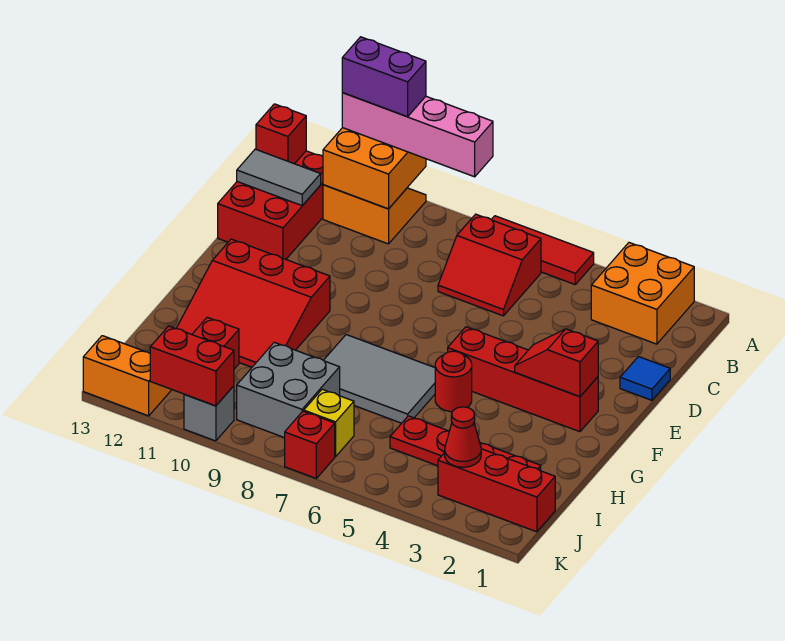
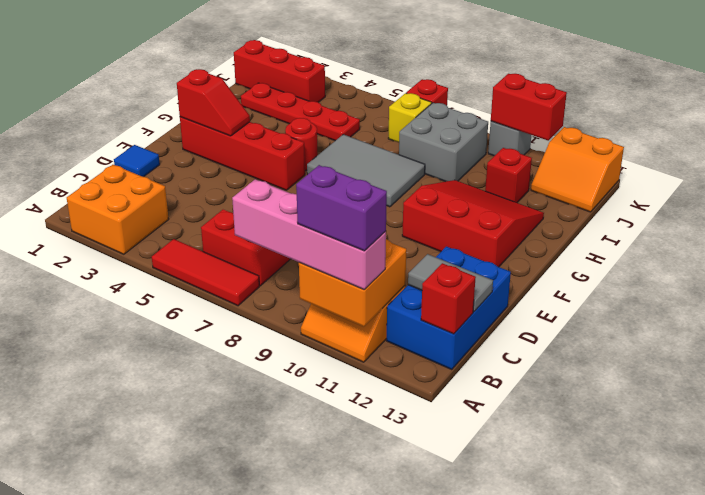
red brick B12:D13 level 1 -> blue brick B12:D13 level 1
red cone J3 level 2 -> none

